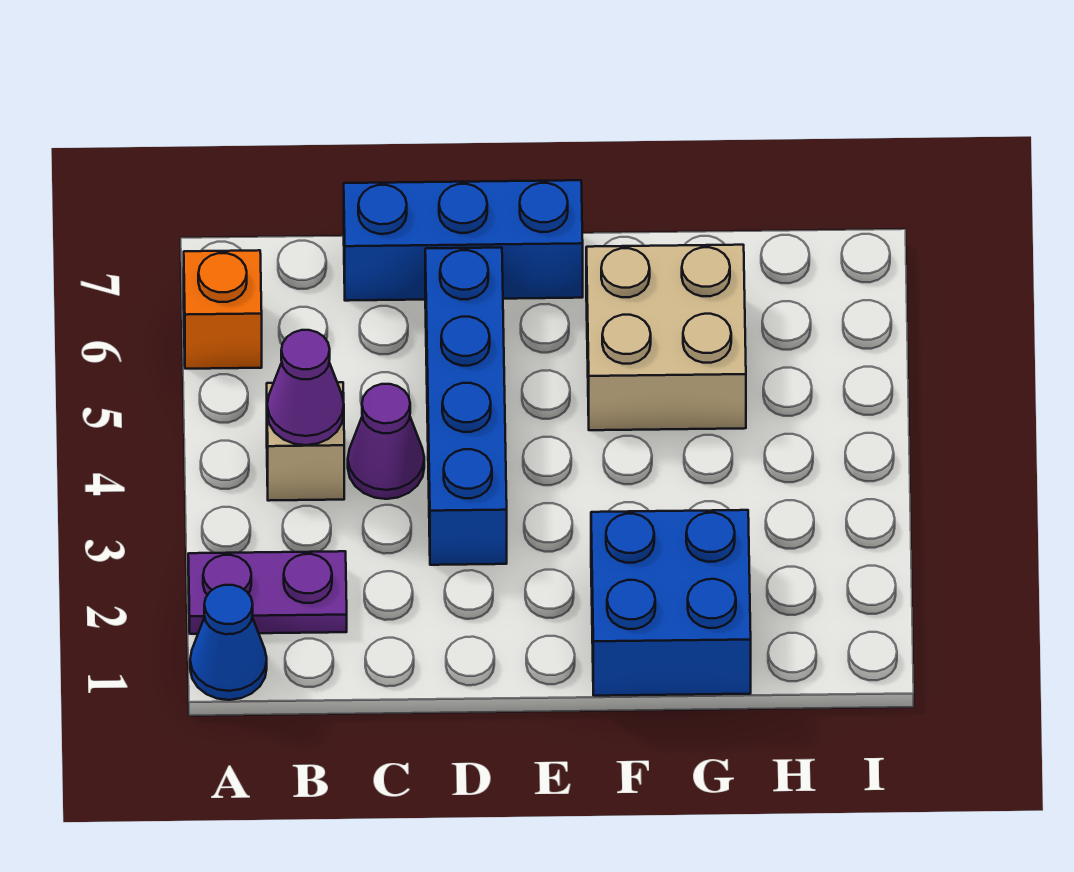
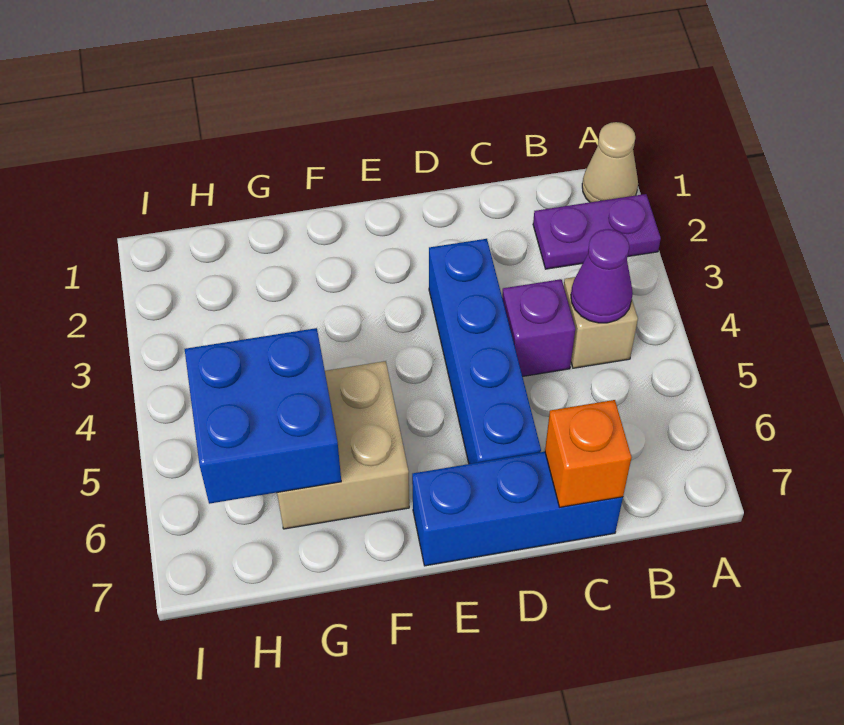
blue cone A1 level 1 -> tan cone A1 level 1
orange brick A6 level 1 -> orange brick C7 level 2
purple cone C4 level 1 -> purple brick C4 level 1
blue brick F1:G2 level 1 -> blue brick G5:H6 level 2

